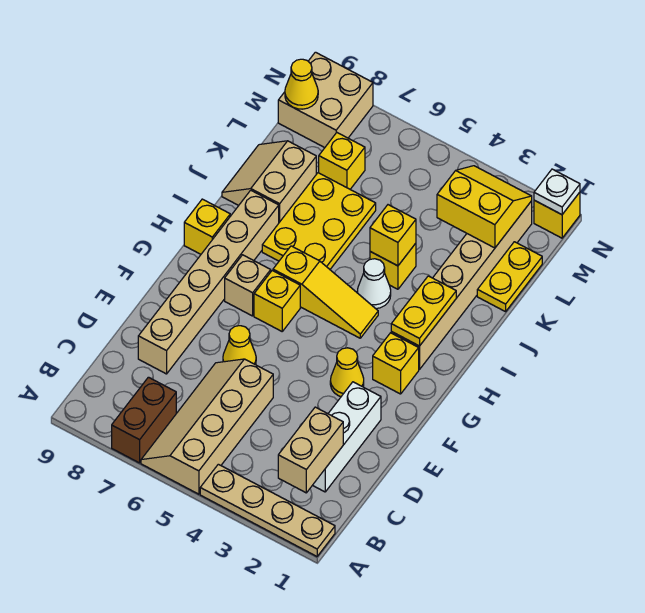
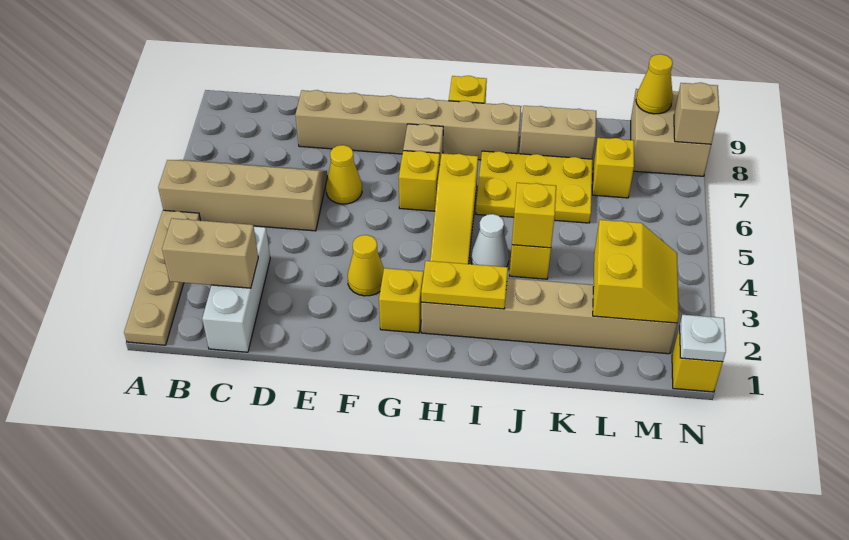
brown brick A7:B7 level 1 -> none
white brick C2:E2 level 1 -> white brick C1:C3 level 1
yellow plate K1:L1 level 1 -> none
none -> tan brick N8 level 2

